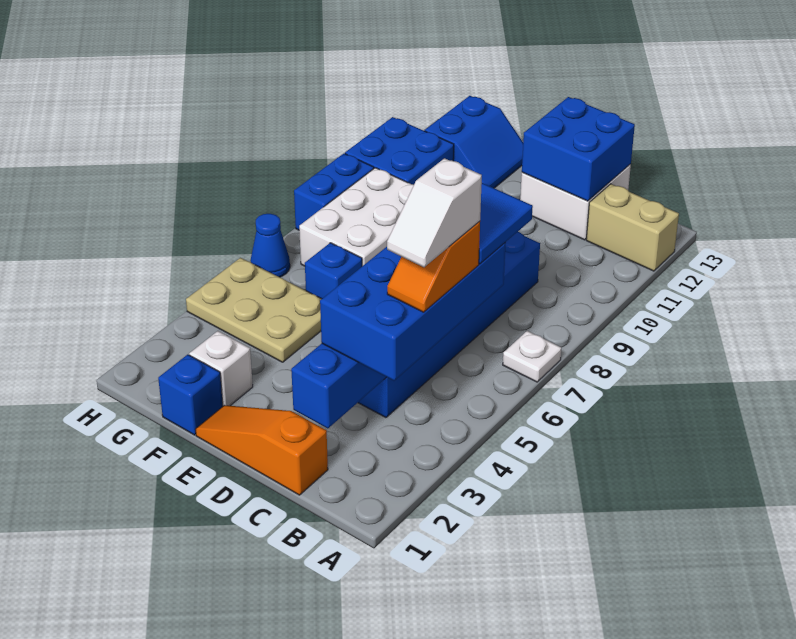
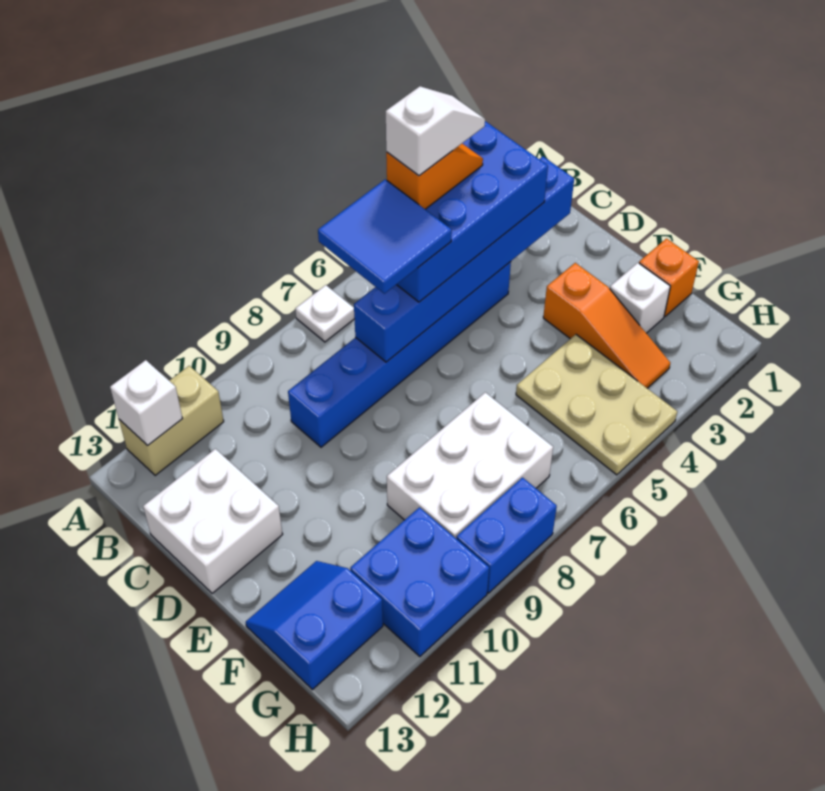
tan brick A12:B12 level 1 -> tan brick A11:A12 level 1
none -> white brick A12 level 2
orange slope C1:E1 level 1 top C -> orange slope E3:G3 level 1 top E
blue brick C12:D13 level 2 -> none
blue brick F1 level 1 -> orange brick F1 level 1
blue brick F6 level 1 -> none
blue cone H6 level 1 -> none

